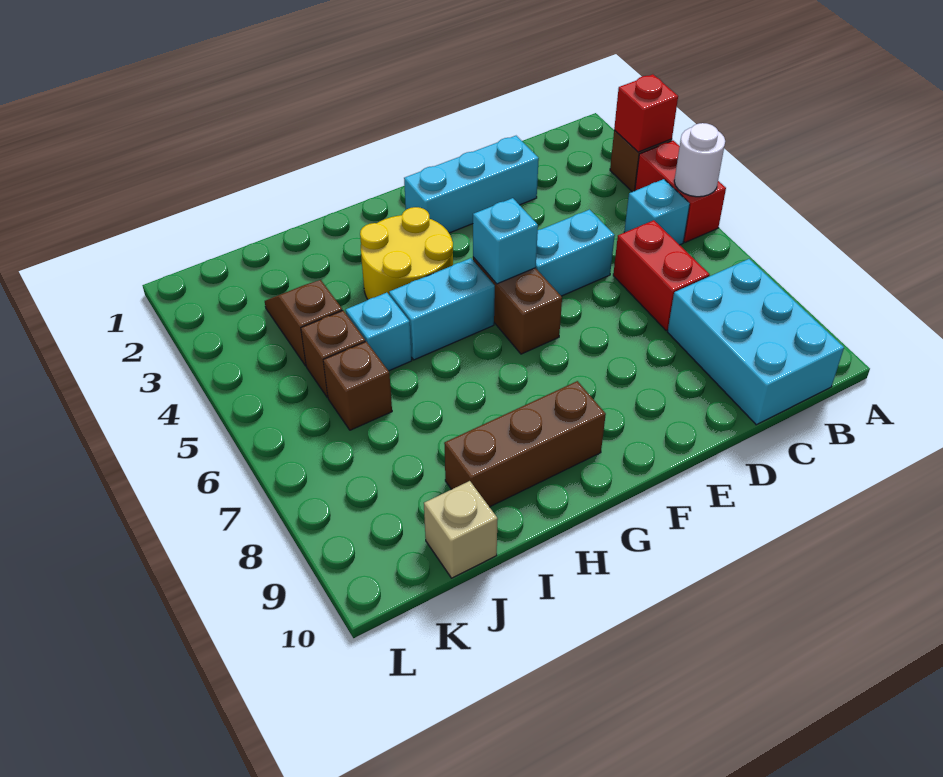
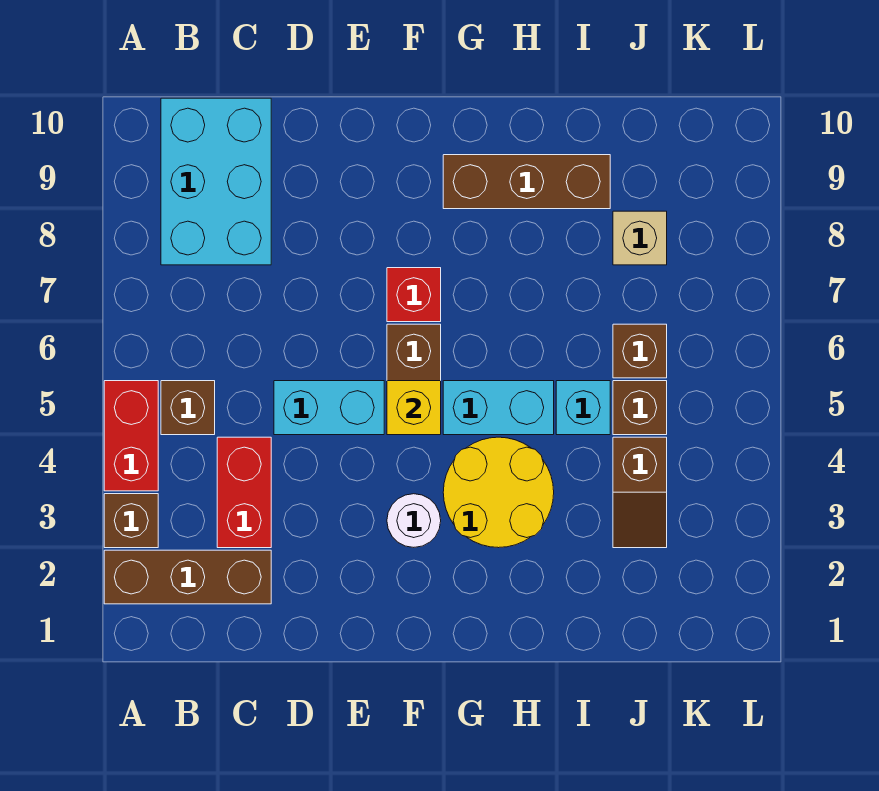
none -> brown brick A2:C2 level 1
red brick A3 level 2 -> red brick F7 level 1
white round brick A5 level 2 -> white round brick F3 level 1
cyan brick B5 level 1 -> brown brick B5 level 1
red brick C6:C7 level 1 -> red brick C3:C4 level 1
cyan brick D2:F2 level 1 -> none
cyan brick F5 level 2 -> yellow brick F5 level 2
tan brick J10 level 1 -> tan brick J8 level 1

